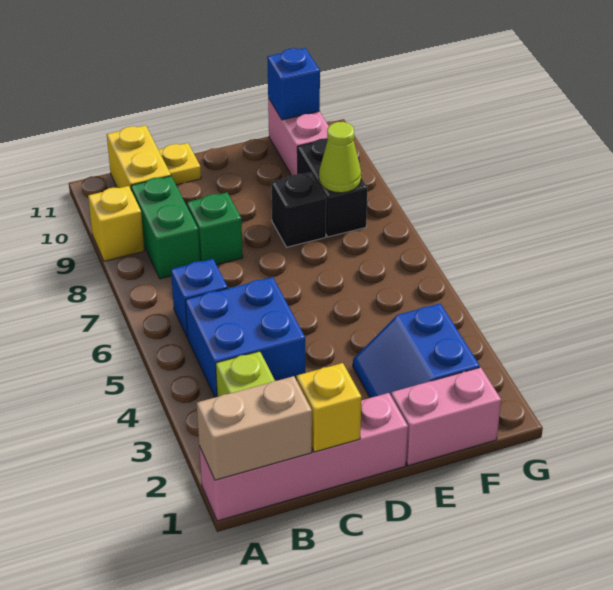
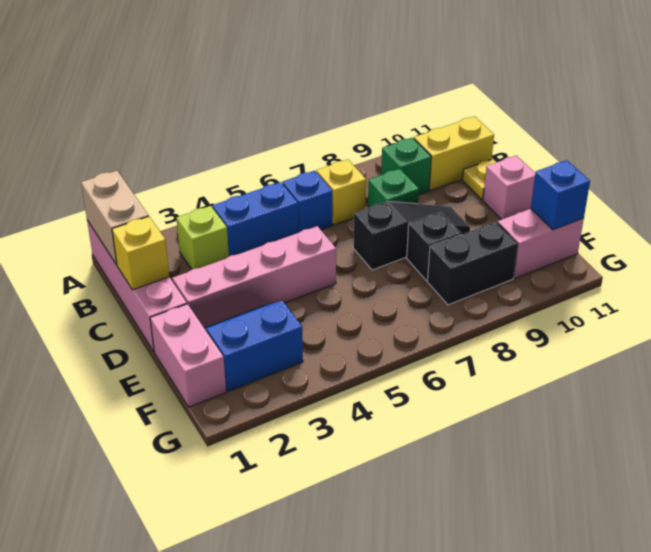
yellow brick A9 level 1 -> yellow brick B7 level 1
blue brick B4:C5 level 1 -> blue brick B4:B5 level 1
green brick B8:B9 level 1 -> green brick B9 level 1
none -> pink brick D2:D5 level 1
none -> black slope D7:D9 level 1 top 7
none -> pink brick D11 level 1
lime cone F8 level 2 -> none

